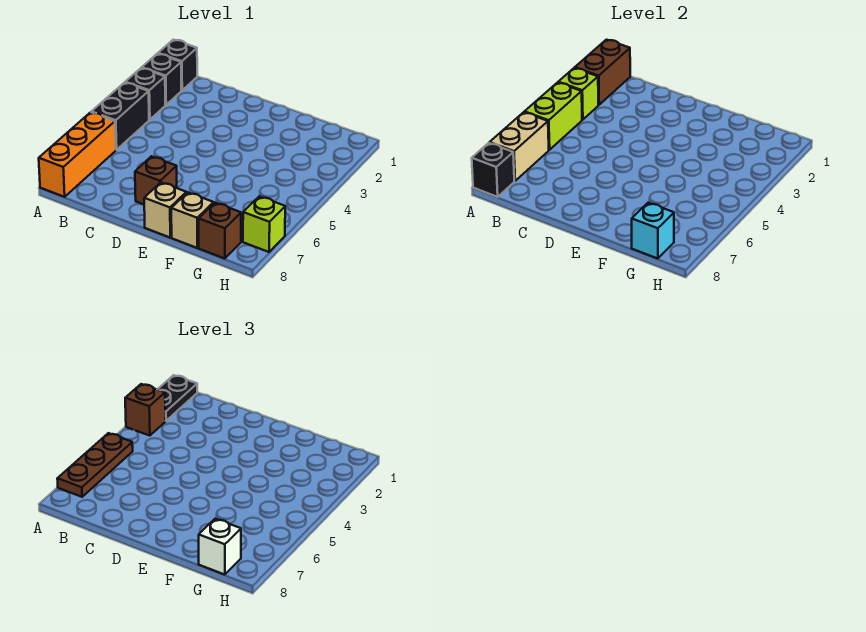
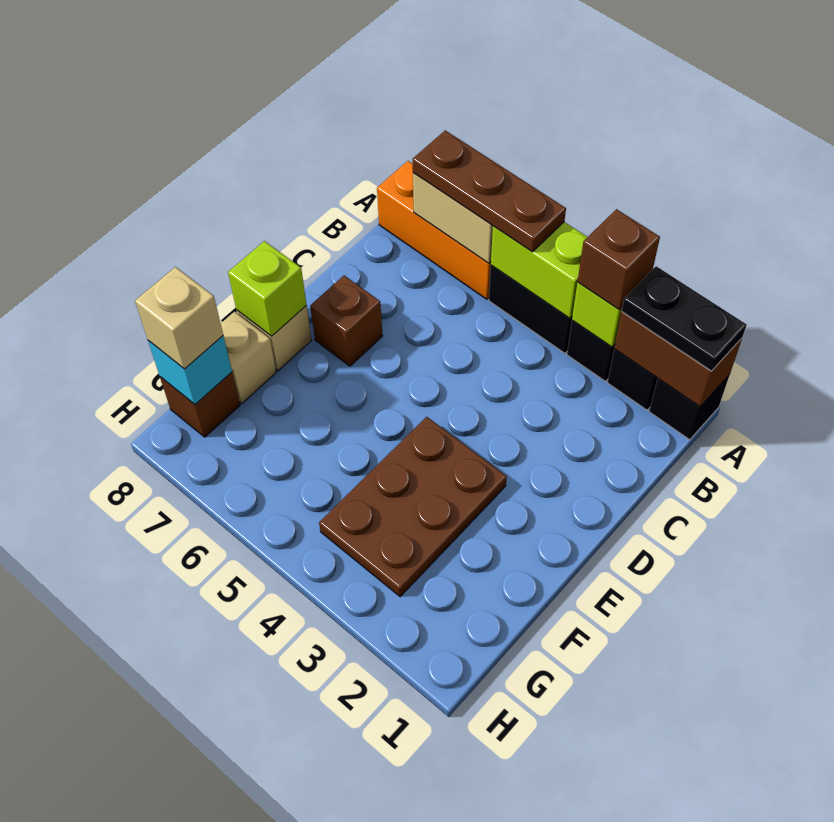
black brick A8 level 2 -> none
none -> brown plate E3:G4 level 1
white brick G8 level 3 -> tan brick G8 level 3
lime brick H7 level 1 -> lime brick E8 level 2

